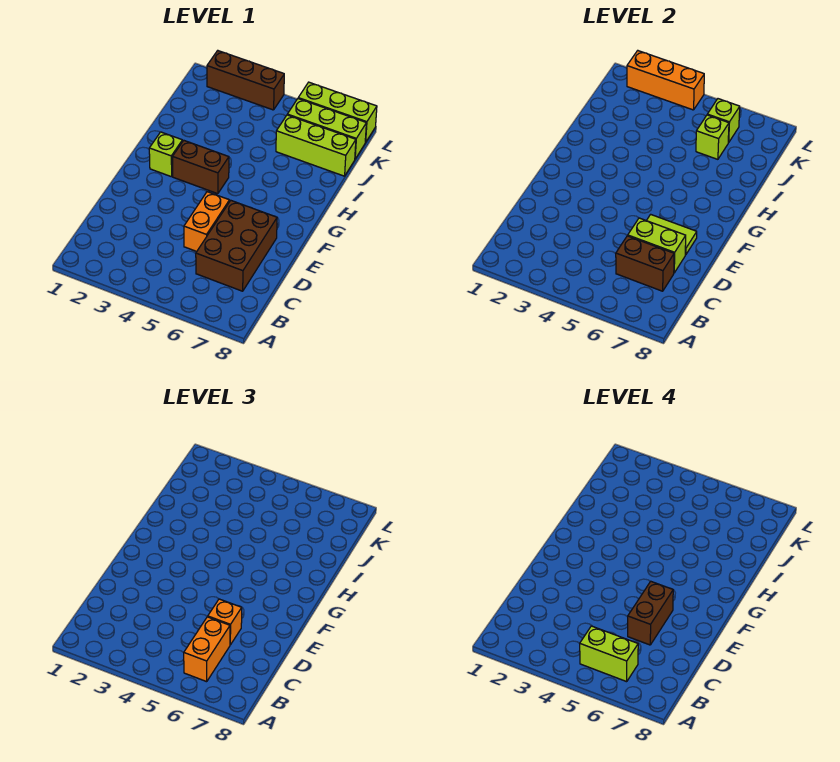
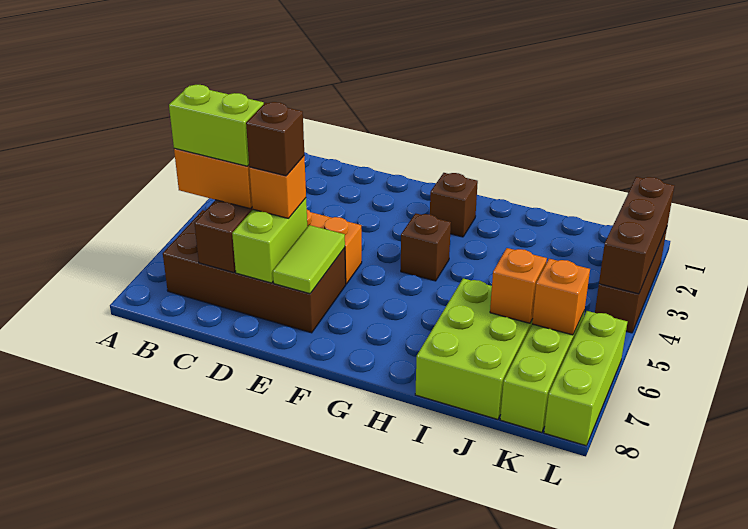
lime brick B5:B6 level 4 -> lime brick B6:C6 level 4
brown brick C6:E7 level 1 -> brown brick B6:E7 level 1
brown brick D6:E6 level 4 -> brown brick D6 level 4
lime brick G2 level 1 -> brown brick G2 level 1
brown brick G3:G4 level 1 -> brown brick G4 level 1
lime brick J6:J8 level 1 -> lime brick I6:J8 level 1
lime brick J6 level 2 -> orange brick J6 level 2
lime brick K6 level 2 -> orange brick K6 level 2
orange brick L2:L4 level 2 -> brown brick L2:L4 level 2

